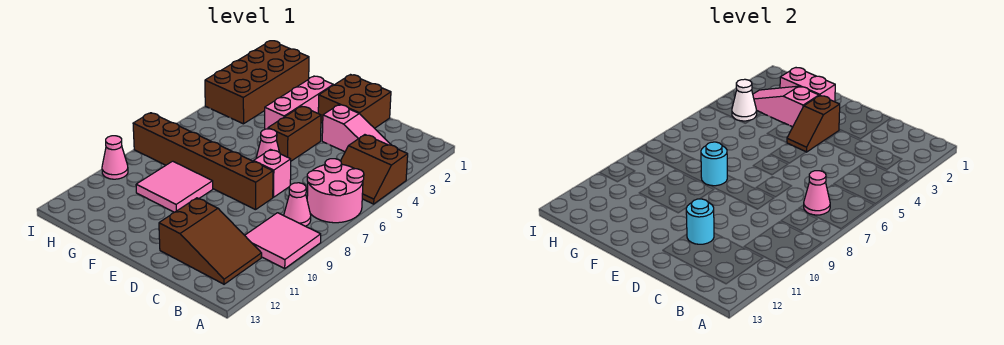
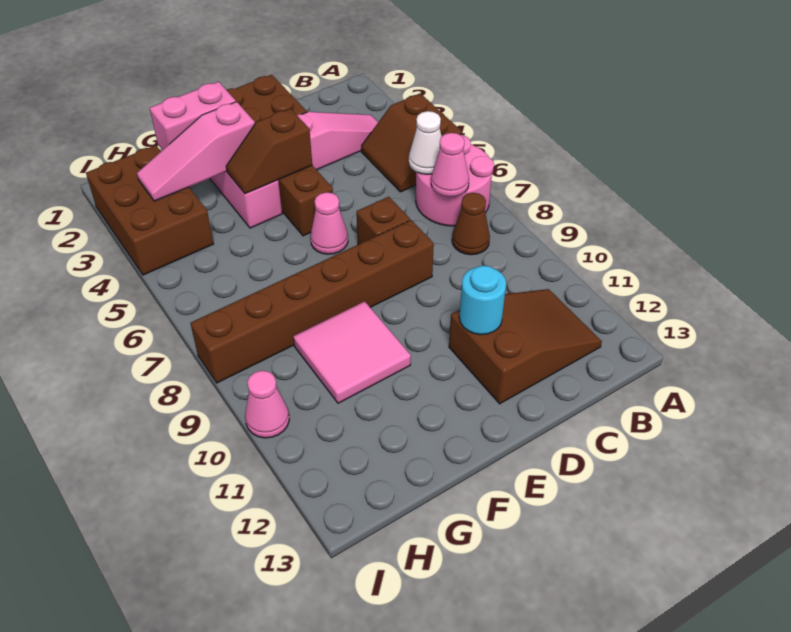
brown slope A4:B5 level 1 top 4 -> brown slope A4:B5 level 1 top A
pink tile A9:B10 level 1 -> none
pink cone B8 level 1 -> brown cone B8 level 1
pink brick D7 level 1 -> brown brick D7 level 1
brown slope E3:E4 level 2 top 3 -> brown slope E4:F4 level 2 top E
cyan round brick F8 level 2 -> none
brown brick H1:I4 level 1 -> brown brick H2:I4 level 1
white cone H4 level 2 -> white cone B6 level 2

